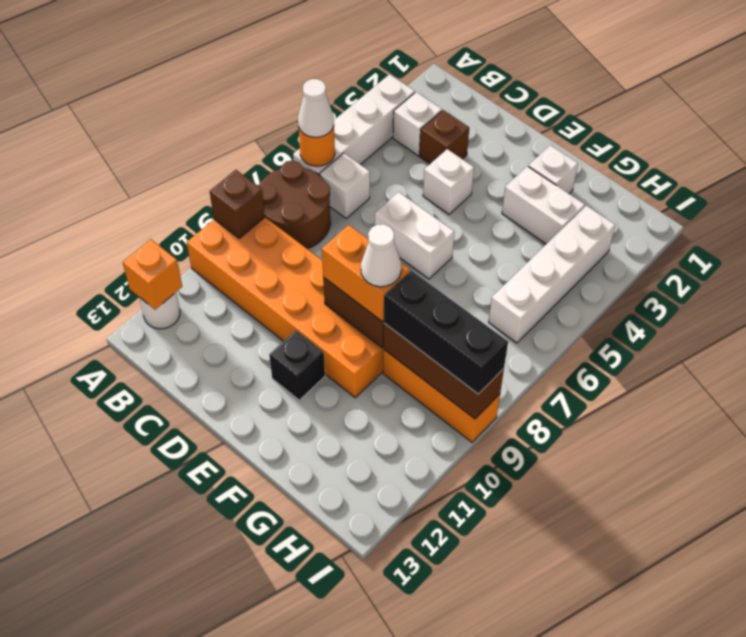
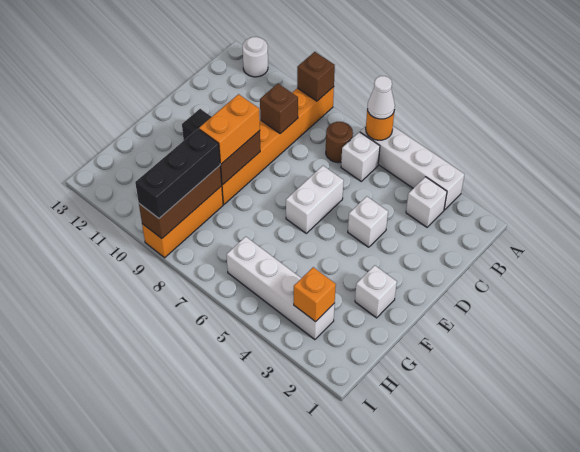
brown round brick A7:B8 level 1 -> brown round brick B7 level 1
orange brick A9:F10 level 1 -> orange brick A9:F9 level 1
orange brick A12 level 2 -> orange brick H3 level 2
brown brick C3 level 1 -> brown brick C9 level 2
white brick F3:G3 level 1 -> none
white cone F9 level 4 -> none

